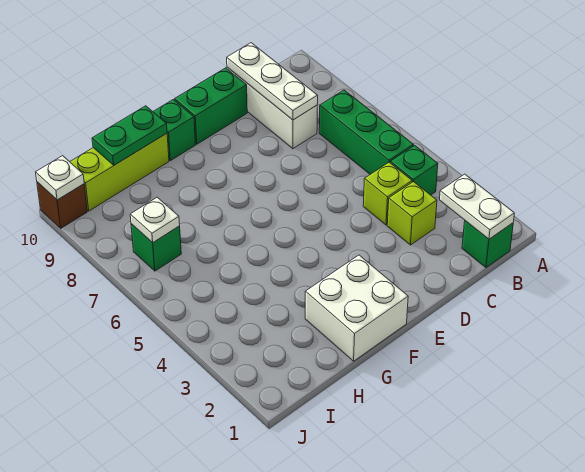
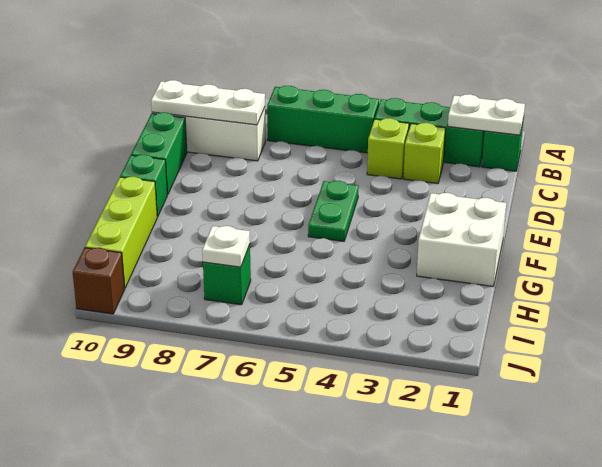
green brick B4 level 1 -> green brick B2:B4 level 1
green plate G10:H10 level 2 -> green plate E5:F5 level 1
white plate J10 level 2 -> none

